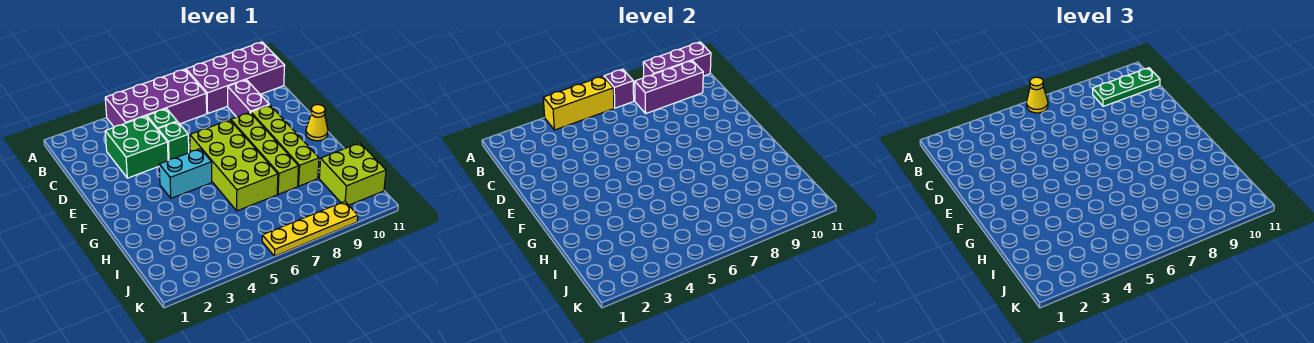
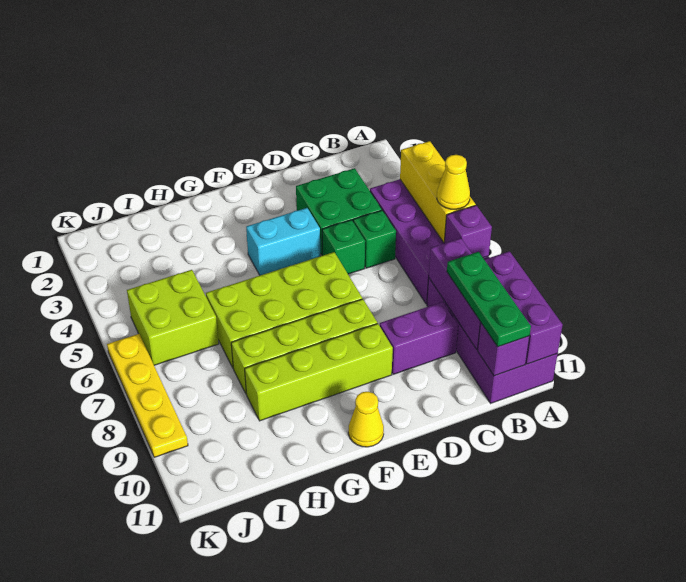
none -> purple brick B11 level 2
cyan brick F4:F5 level 1 -> cyan brick E4:F4 level 1
lime brick I10:J11 level 1 -> lime brick I5:J6 level 1

